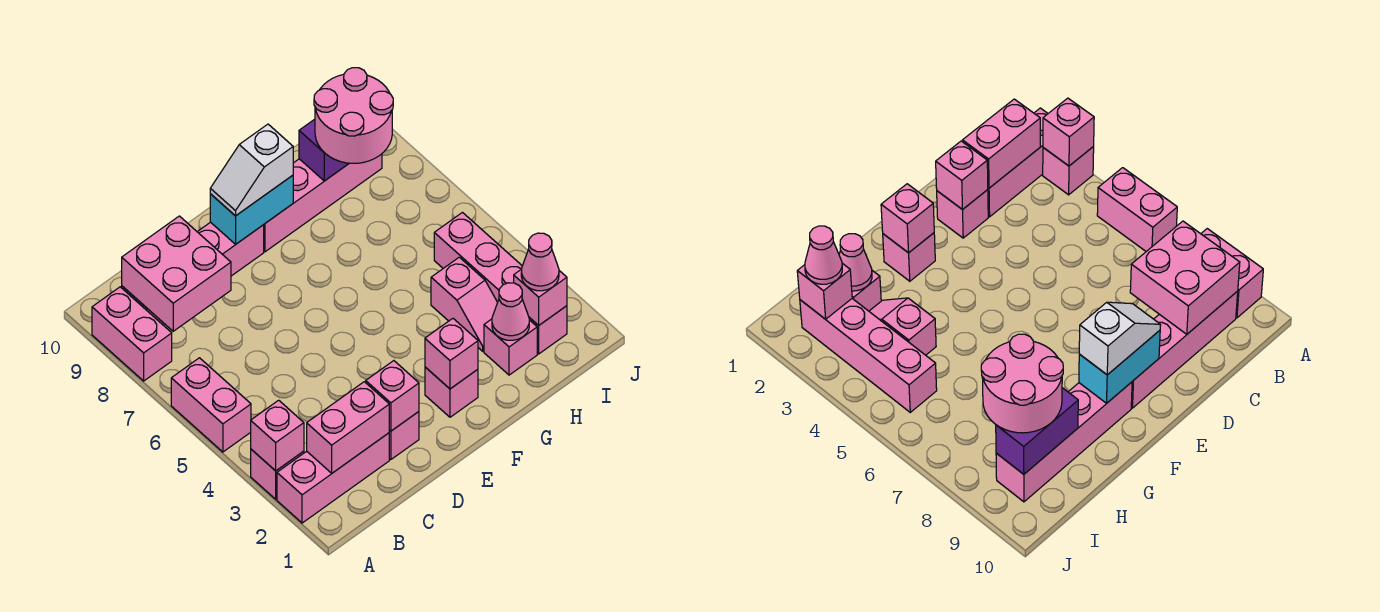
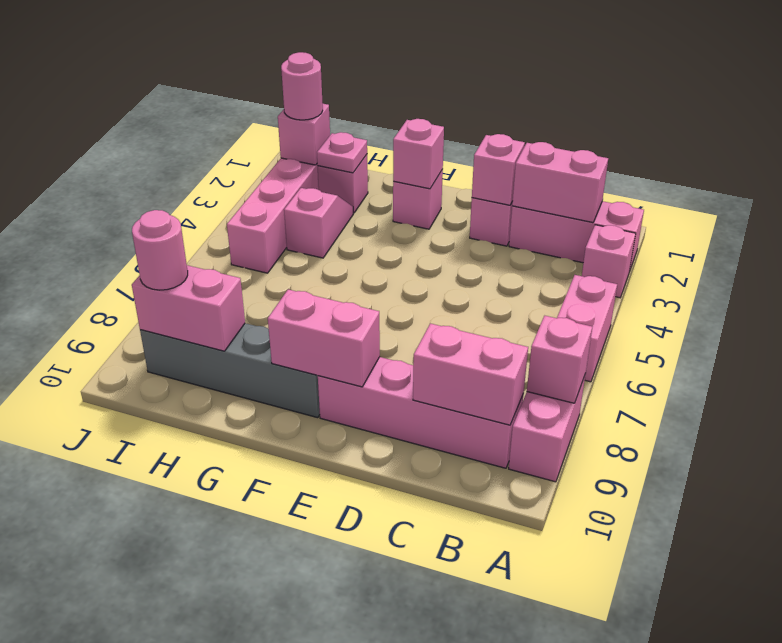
pink brick A3 level 2 -> pink brick A8 level 2
pink brick B8:C9 level 2 -> pink brick B9:C9 level 2
cyan brick E9:F9 level 2 -> pink brick E9:F9 level 2
white slope E9:F9 level 3 top F -> none
pink brick F9:I9 level 1 -> grey brick F9:I9 level 1
pink cone H2 level 2 -> pink plate H2 level 2
pink round brick H8:I9 level 3 -> pink round brick I9 level 3
purple brick H9:I9 level 2 -> pink brick H9:I9 level 2
pink cone I2 level 3 -> pink round brick I2 level 3

